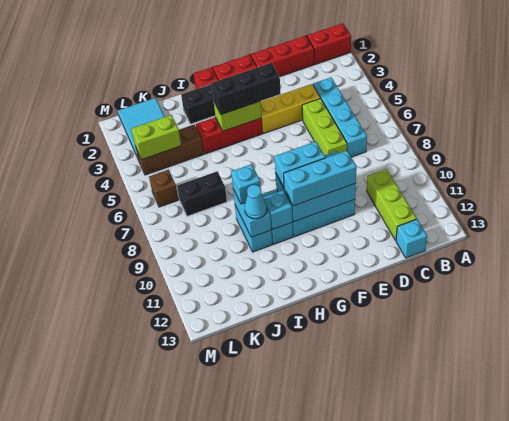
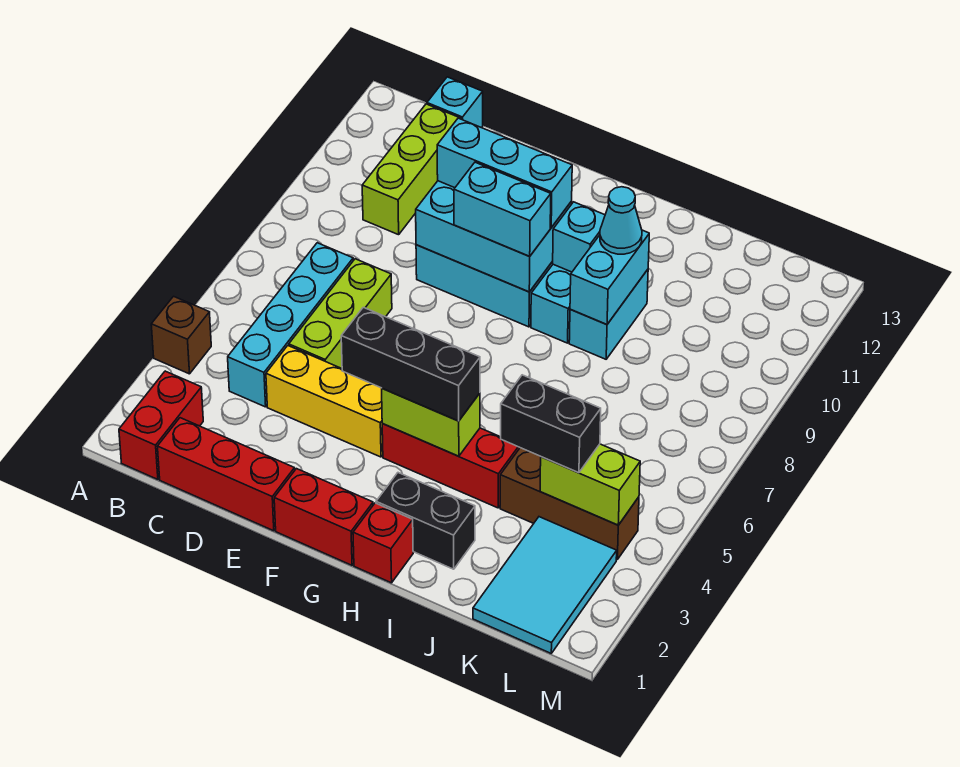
red brick A1:B1 level 1 -> red brick B1:B2 level 1
cyan brick I9 level 3 -> none
black brick J7:K7 level 1 -> black brick J4:K4 level 3
brown brick L6 level 1 -> brown brick A4 level 1

